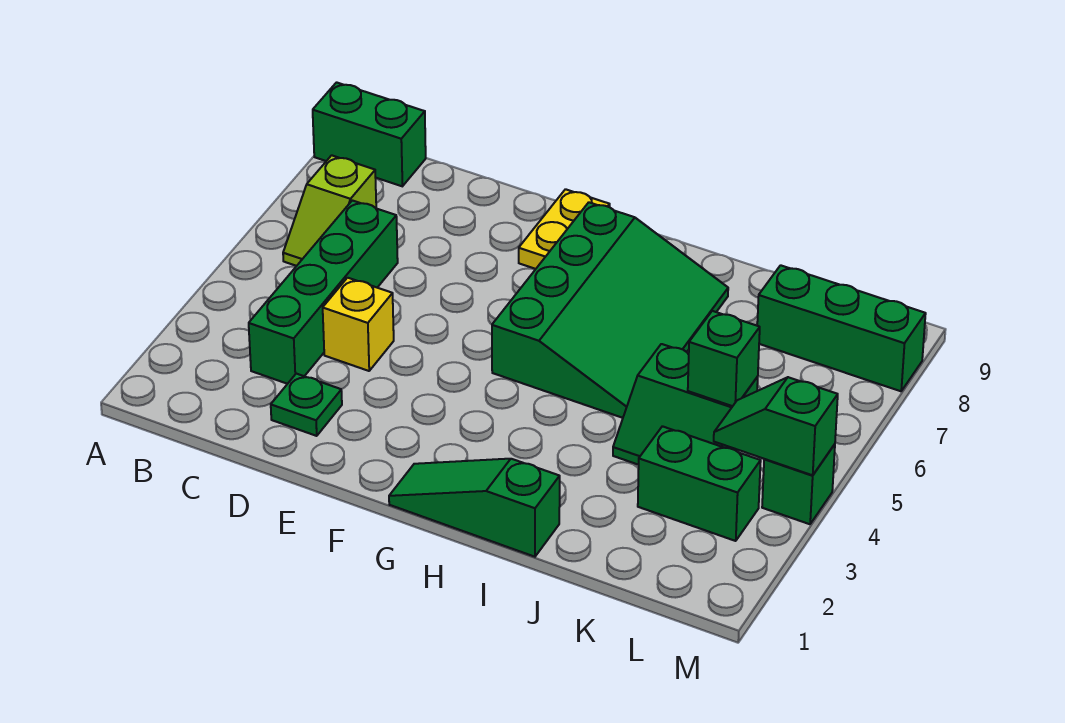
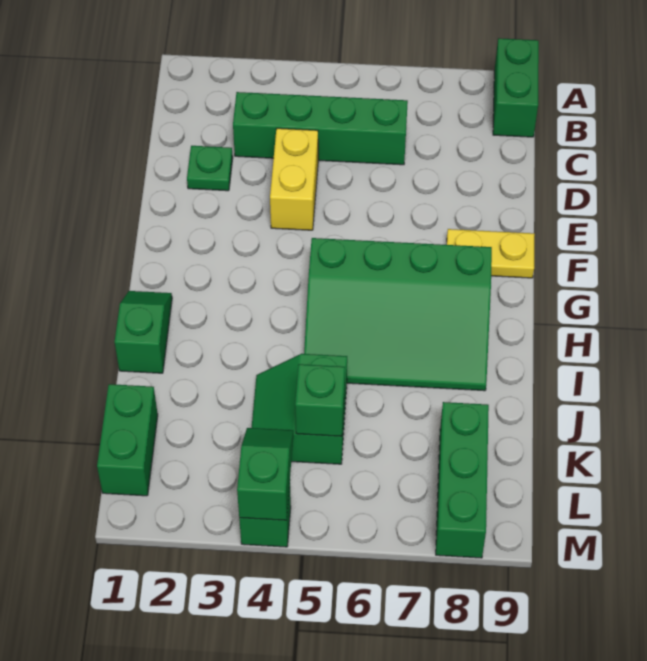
lime slope B6:B7 level 1 top 7 -> none
yellow brick D4 level 1 -> yellow brick D4:E4 level 1
green slope G1:I1 level 1 top I -> green slope H1:I1 level 1 top I
green brick K3:L3 level 1 -> green brick K1:L1 level 1

